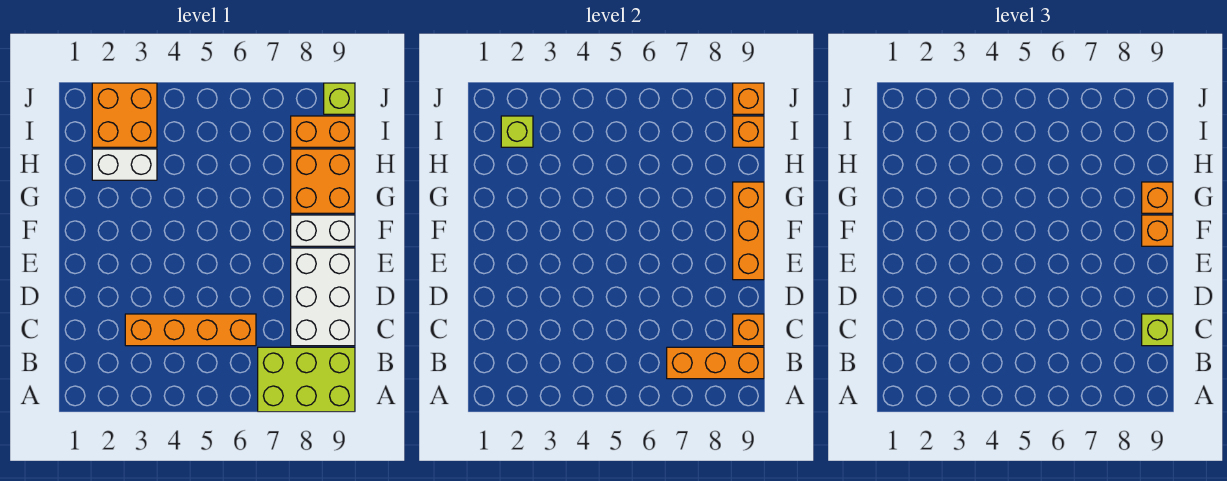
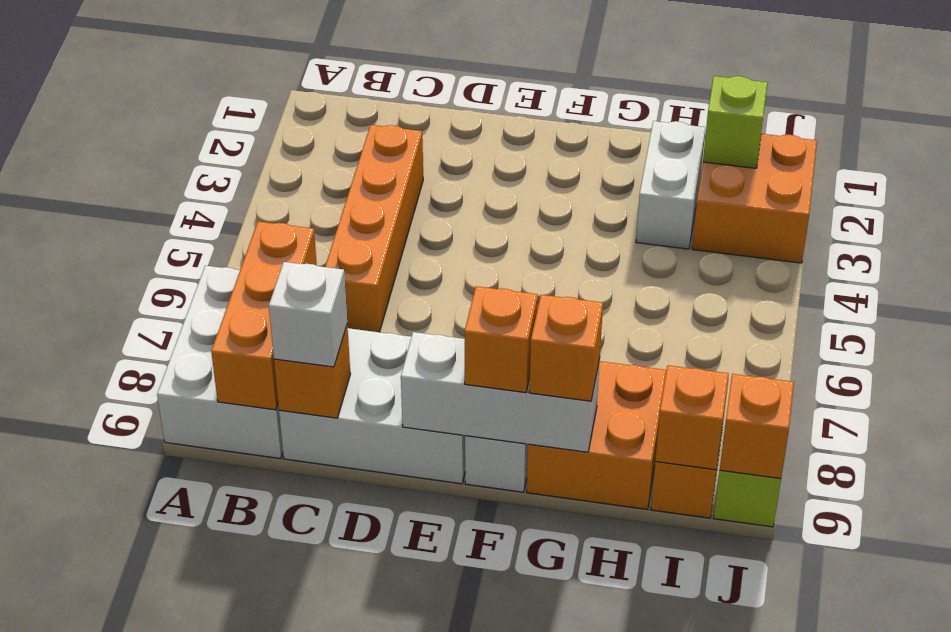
lime brick A7:B9 level 1 -> white brick A7:B9 level 1
lime brick C9 level 3 -> white brick C9 level 3
orange brick E9:G9 level 2 -> white brick E9:G9 level 2

